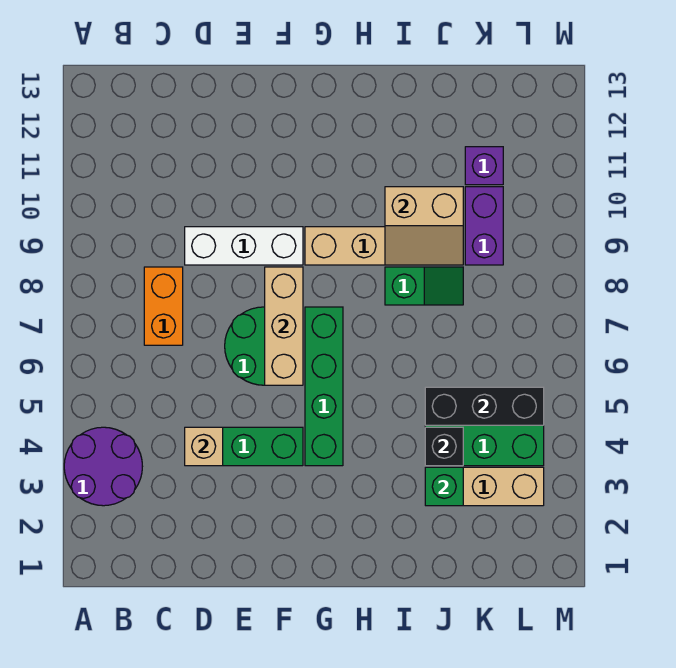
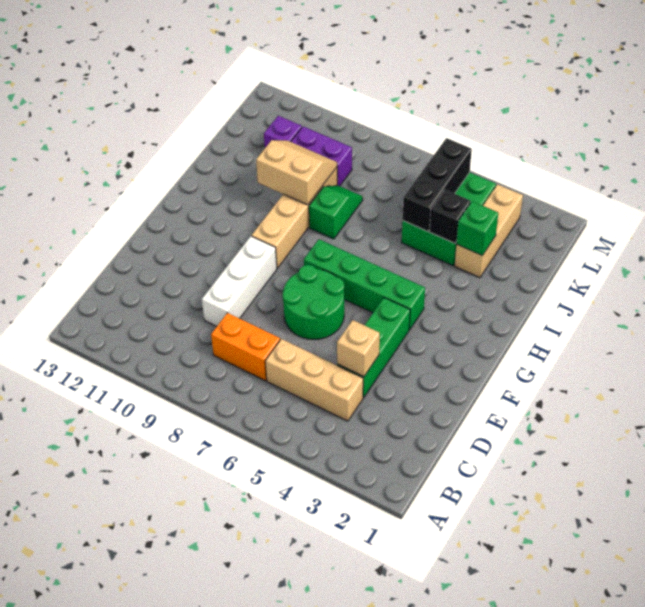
purple round brick A3:B4 level 1 -> none
tan brick F6:F8 level 2 -> tan brick C4:C6 level 1
tan slope I9:J10 level 2 top 10 -> tan slope I9:J10 level 2 top I

